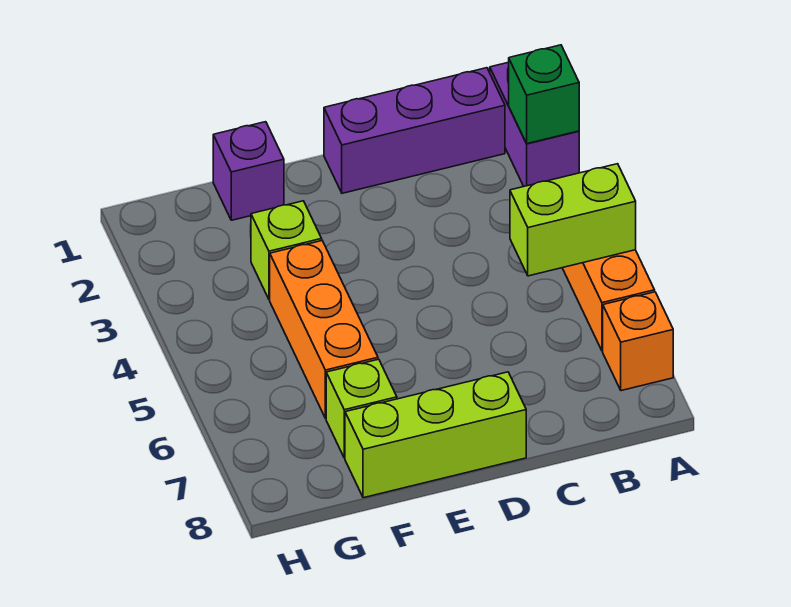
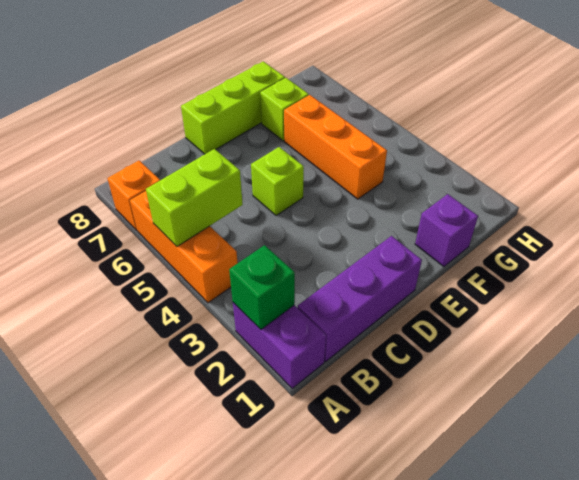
lime brick F3 level 1 -> lime brick D5 level 1

